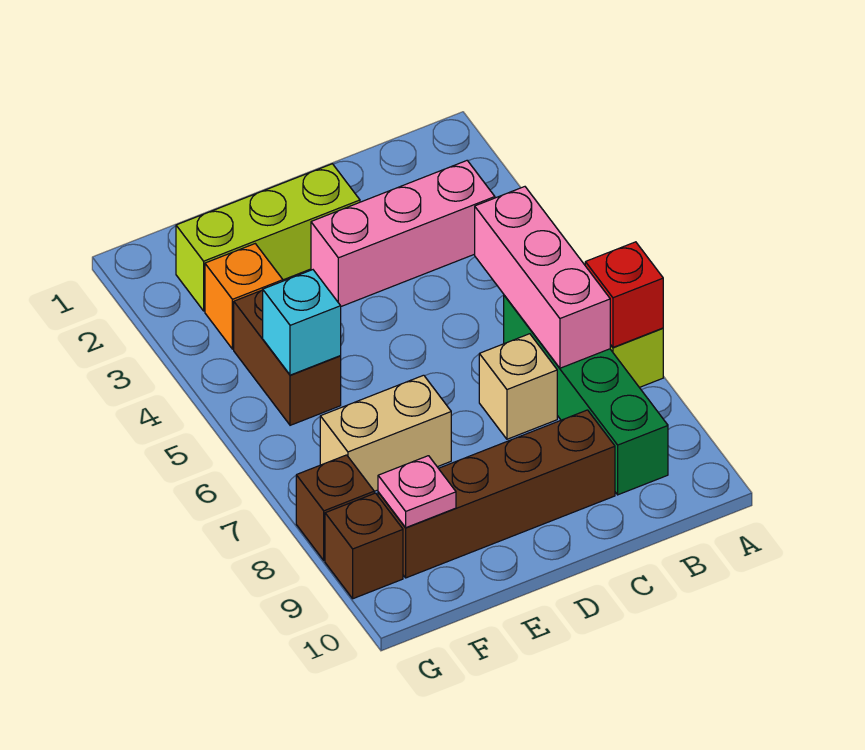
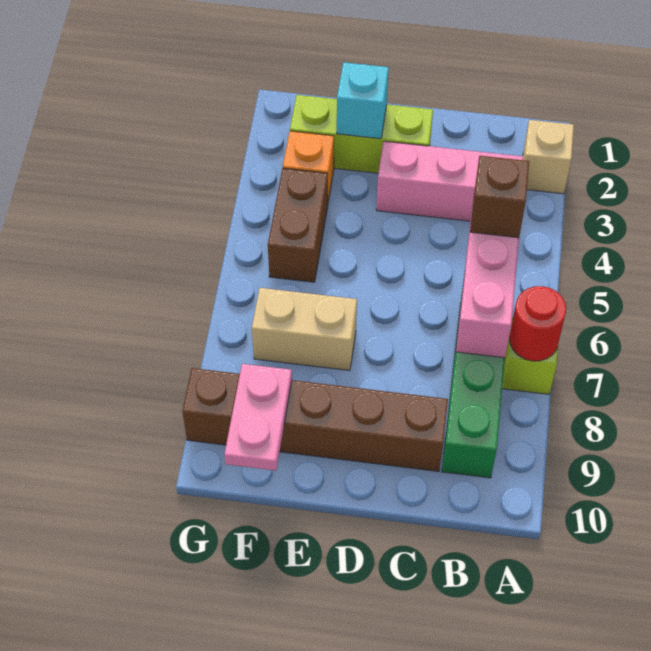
red brick A7 level 2 -> red round brick A7 level 2
tan brick C7 level 1 -> tan brick A2 level 1
cyan brick F5 level 2 -> cyan brick E2 level 2
pink plate F9 level 2 -> pink plate F9:F10 level 2
brown brick G8 level 1 -> brown brick B5 level 3

